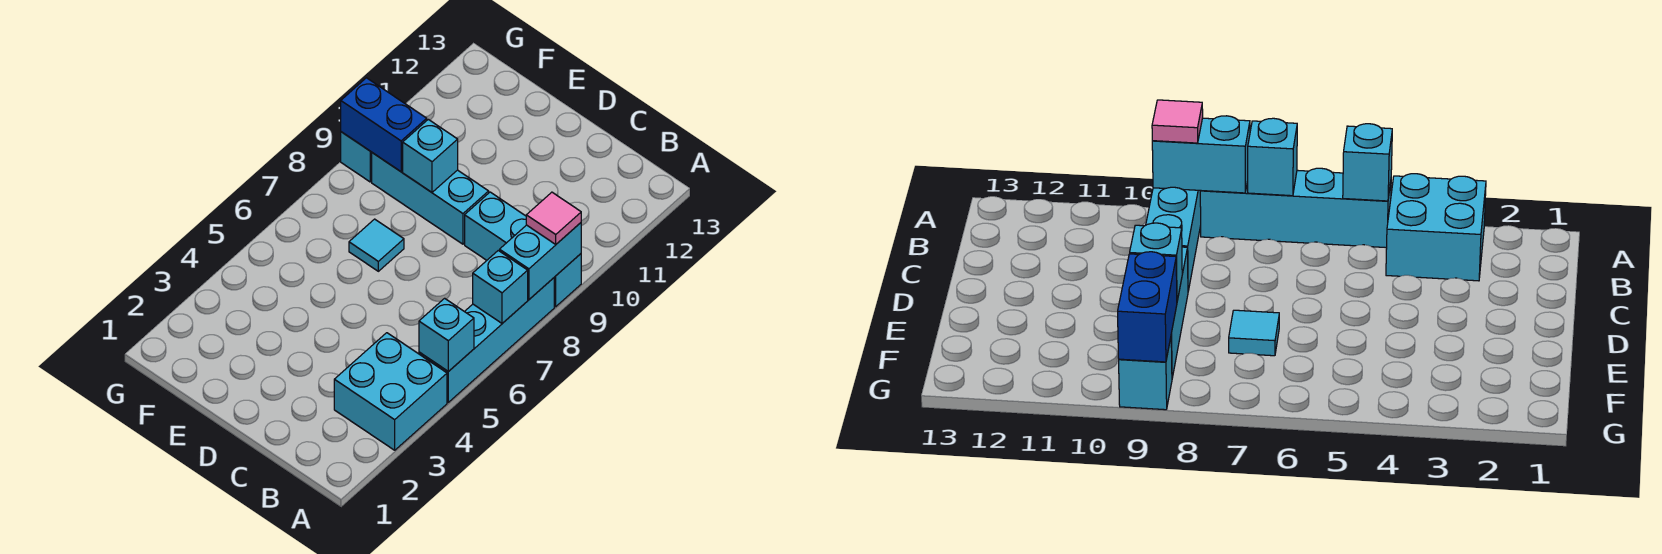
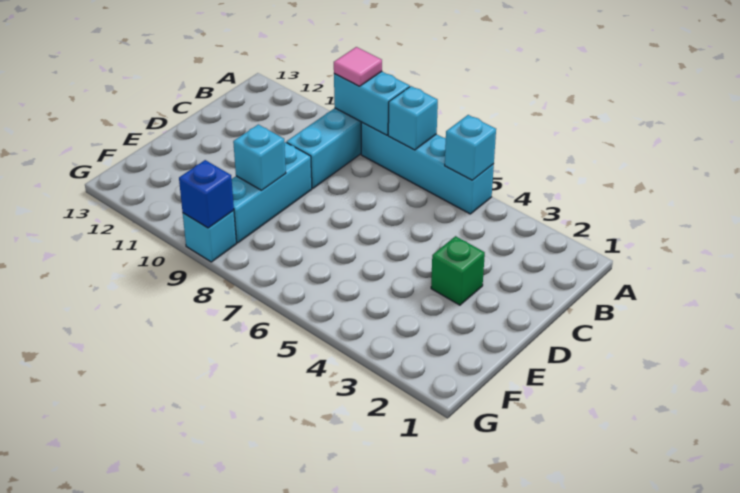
cyan brick A3:B4 level 1 -> none
none -> green brick D3 level 1
cyan tile E7 level 1 -> none
blue brick F9:G9 level 2 -> blue brick G9 level 2

